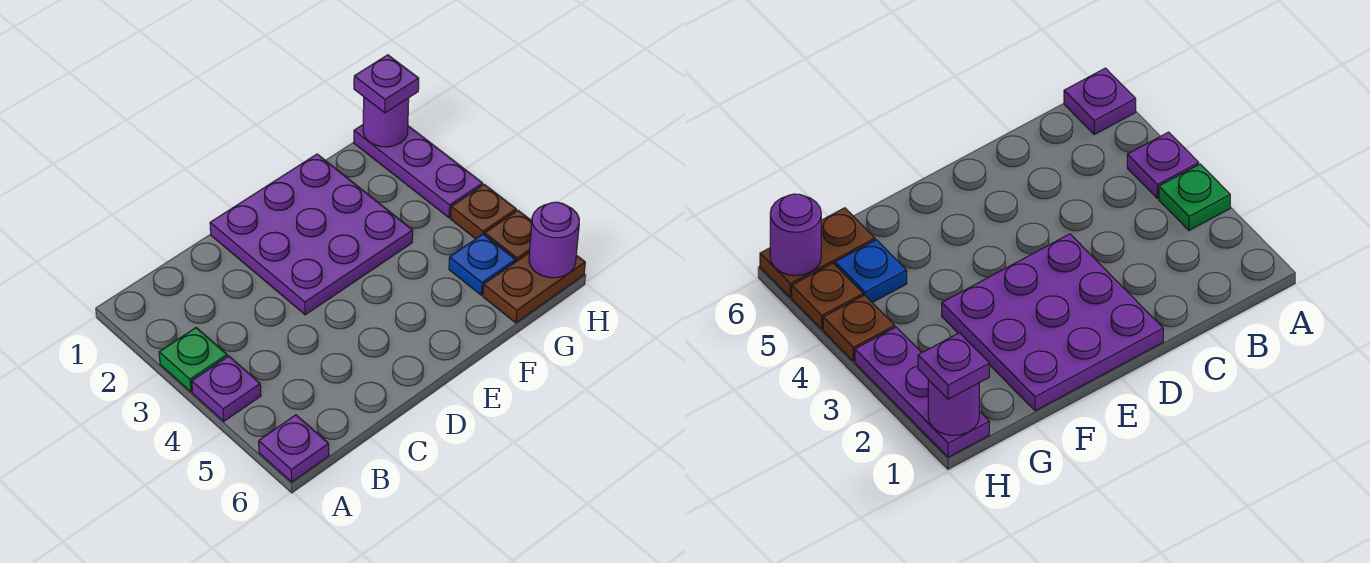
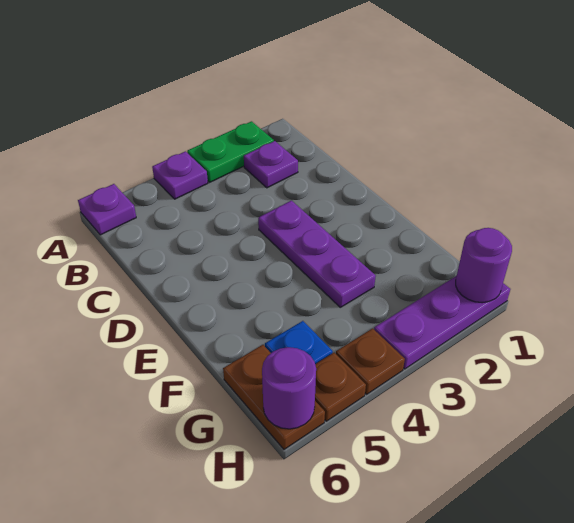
green plate A3 level 1 -> green plate A2:A3 level 1
purple plate D1:F3 level 1 -> purple plate D3:F3 level 1
purple plate H1 level 3 -> purple plate B2 level 1

